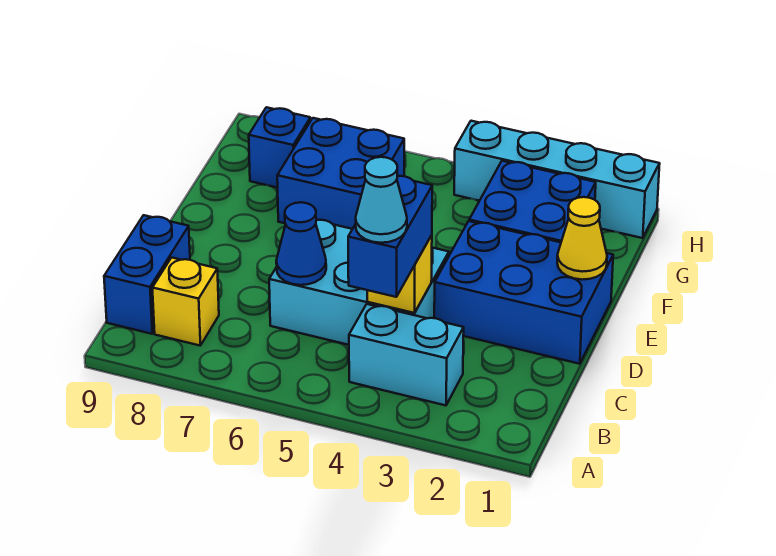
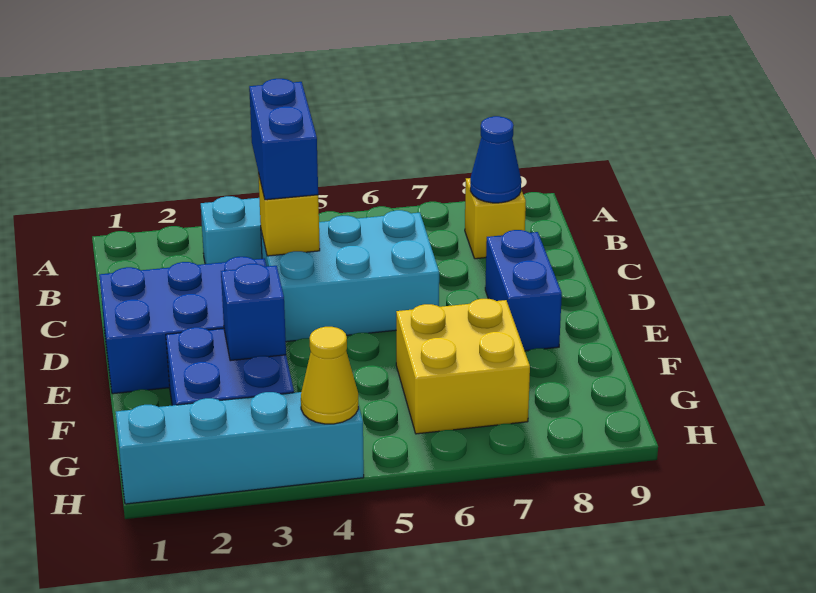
cyan cone B4 level 4 -> none
blue brick B9:C9 level 1 -> blue brick D8:E8 level 1
blue cone C6 level 2 -> blue cone B8 level 2
yellow cone E1 level 2 -> yellow cone H4 level 2
blue brick F6:G7 level 1 -> yellow brick F6:G7 level 1
blue brick G8 level 1 -> blue brick F3 level 2

